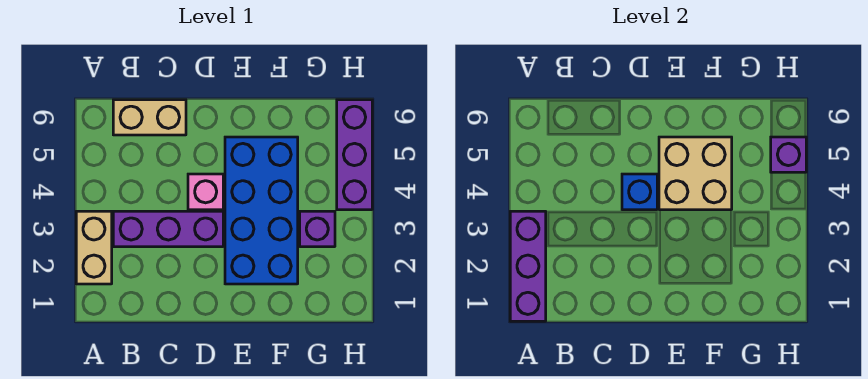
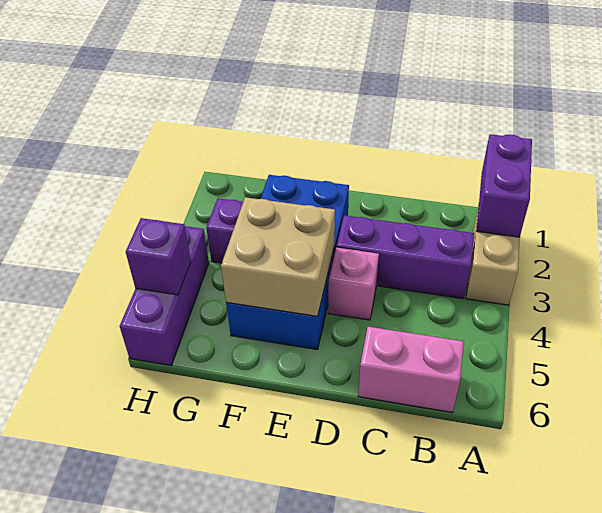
purple brick A1:A3 level 2 -> purple brick A1:A2 level 2
tan brick B6:C6 level 1 -> pink brick B6:C6 level 1
blue brick D4 level 2 -> none

